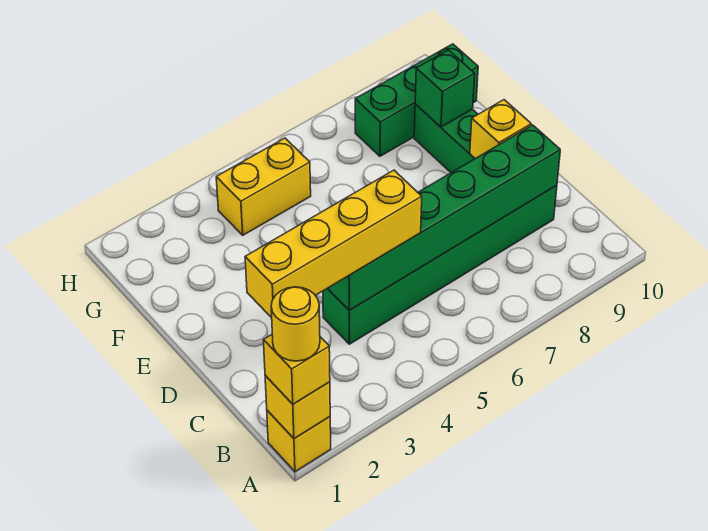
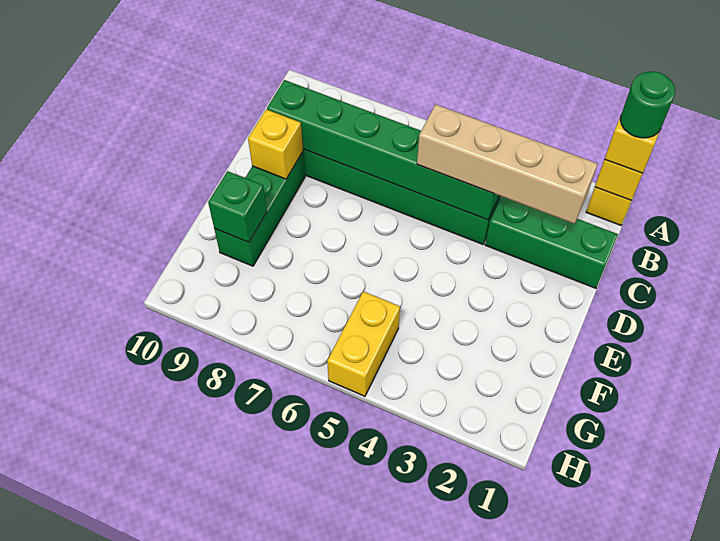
yellow round brick A1 level 4 -> green round brick A1 level 4
yellow brick C2:C5 level 3 -> tan brick C2:C5 level 3
yellow brick G4:G5 level 1 -> yellow brick G5:H5 level 1
green brick G8:G10 level 1 -> green brick C1:C3 level 1

